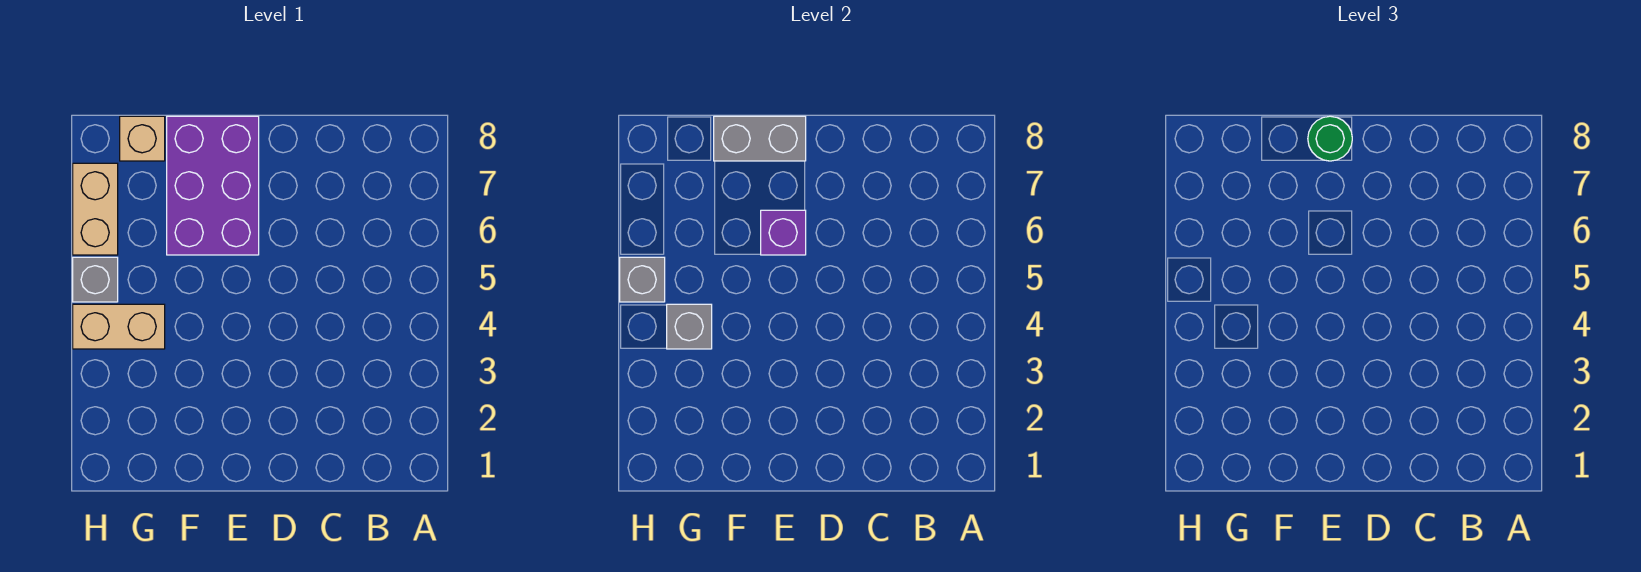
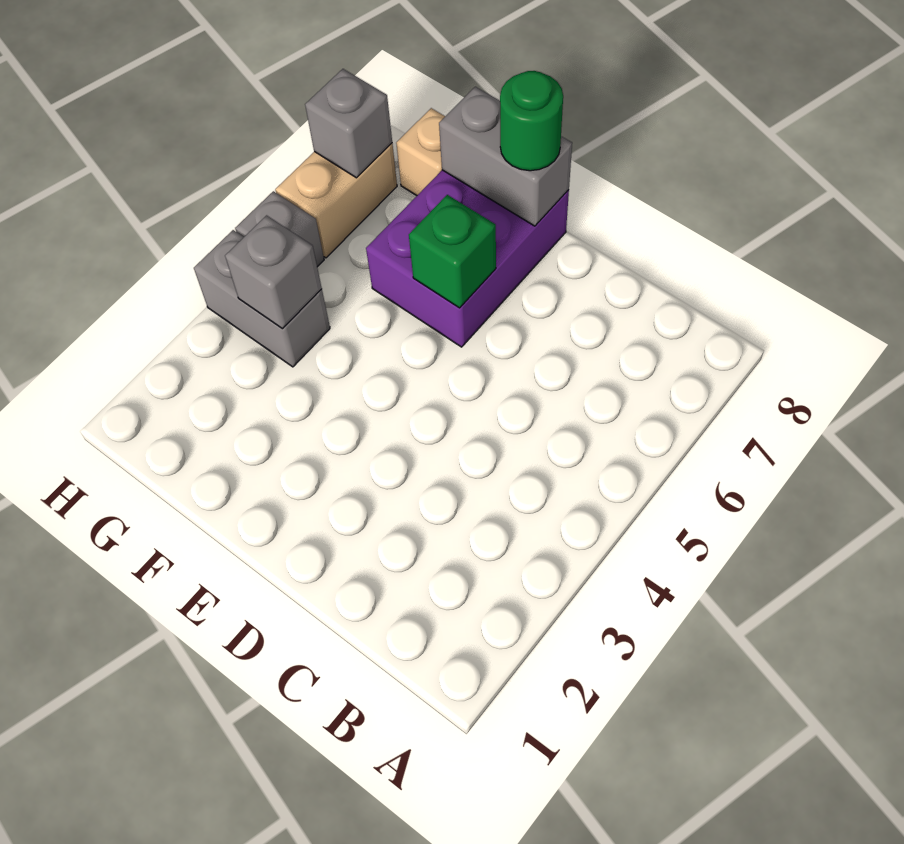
purple brick E6 level 2 -> green brick E6 level 2
tan brick G4:H4 level 1 -> grey brick G4:H4 level 1
grey brick H5 level 2 -> grey brick H7 level 2

